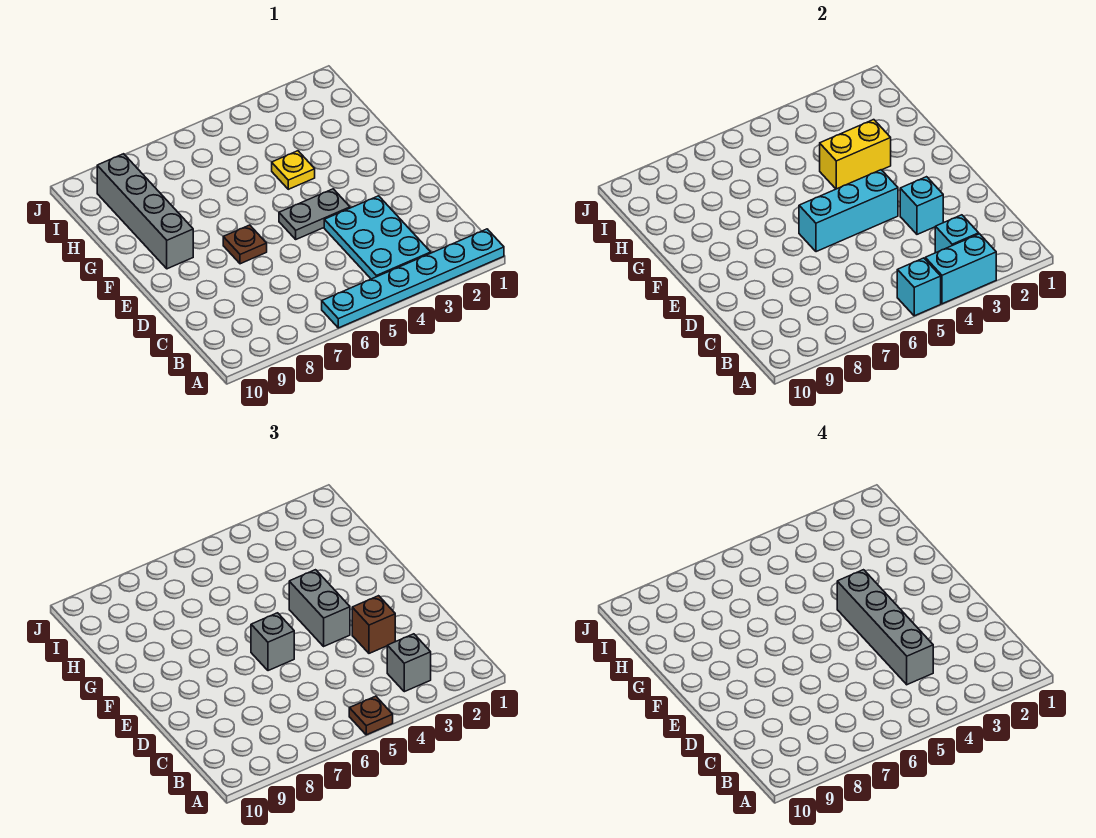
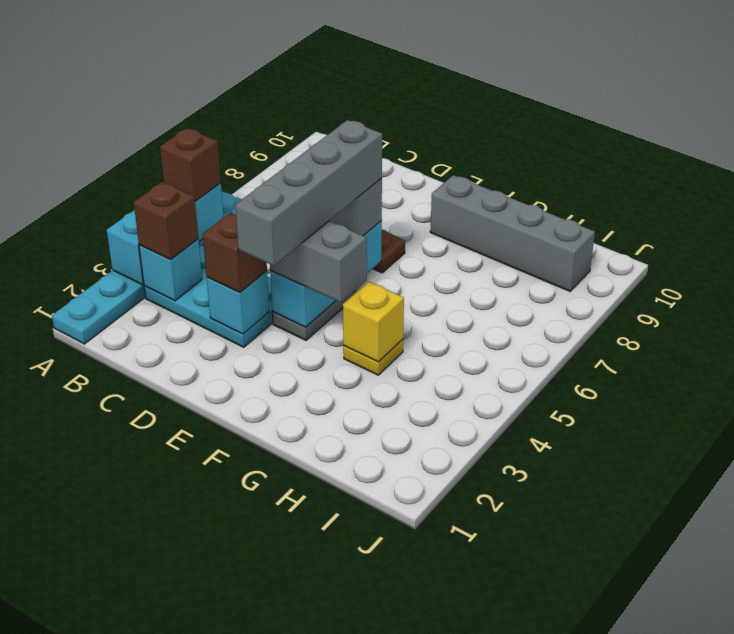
brown plate A5 level 3 -> brown brick A5 level 3
grey brick B3 level 3 -> brown brick B3 level 3
grey brick C4:F4 level 4 -> grey brick E3:E6 level 4
yellow brick G3:G4 level 2 -> yellow brick G4 level 2

